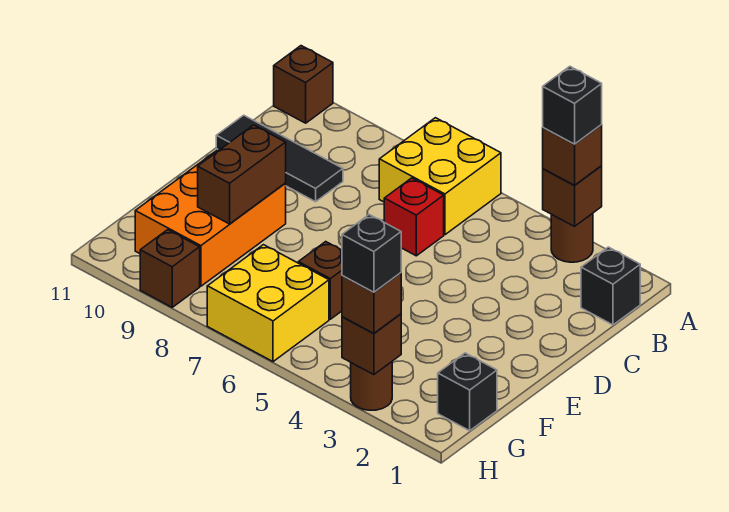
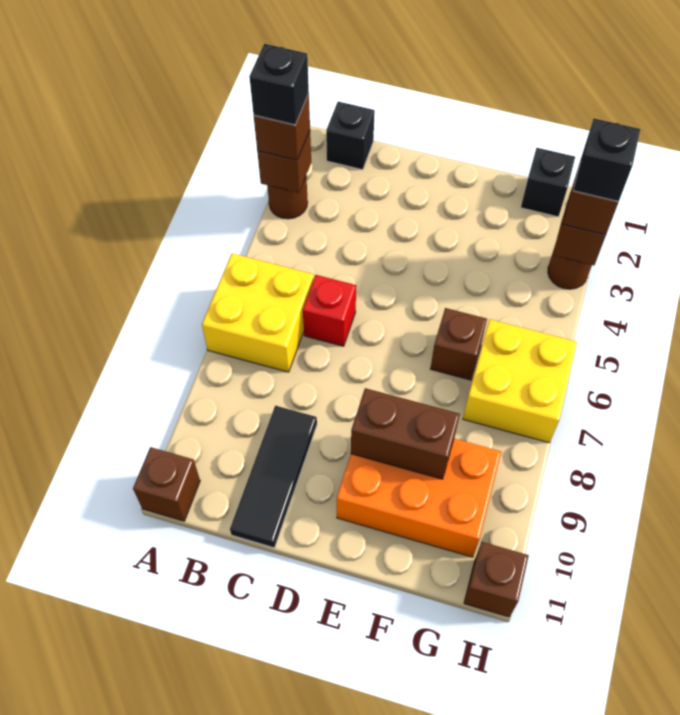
brown brick H9 level 1 -> brown brick H11 level 1

